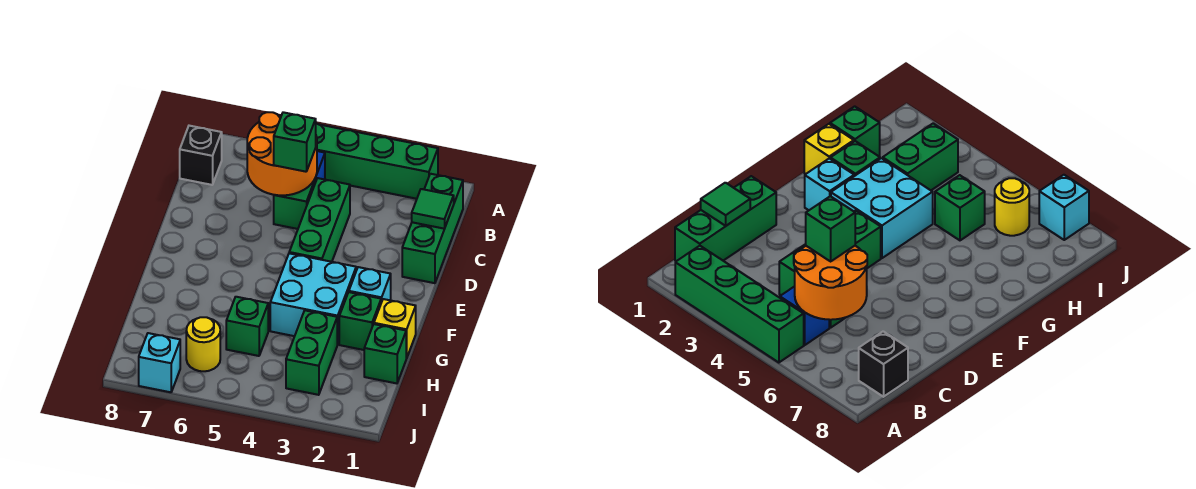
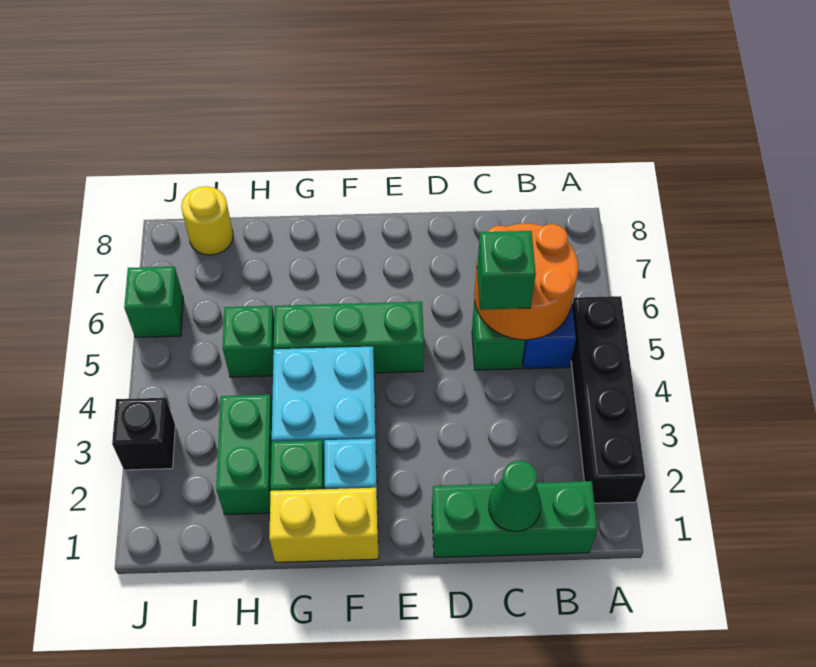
green brick A2:A5 level 1 -> black brick A2:A5 level 1
black brick B8 level 1 -> black brick J3 level 1
green tile C1 level 2 -> green cone C1 level 2
green brick C4:E4 level 1 -> green brick E5:G5 level 1
yellow brick G1 level 1 -> yellow brick F1:G1 level 1
green brick H1 level 1 -> green brick J6 level 1
green brick H3:I3 level 1 -> green brick H2:H3 level 1
yellow round brick I6 level 1 -> yellow round brick I8 level 1
cyan brick J7 level 1 -> none

